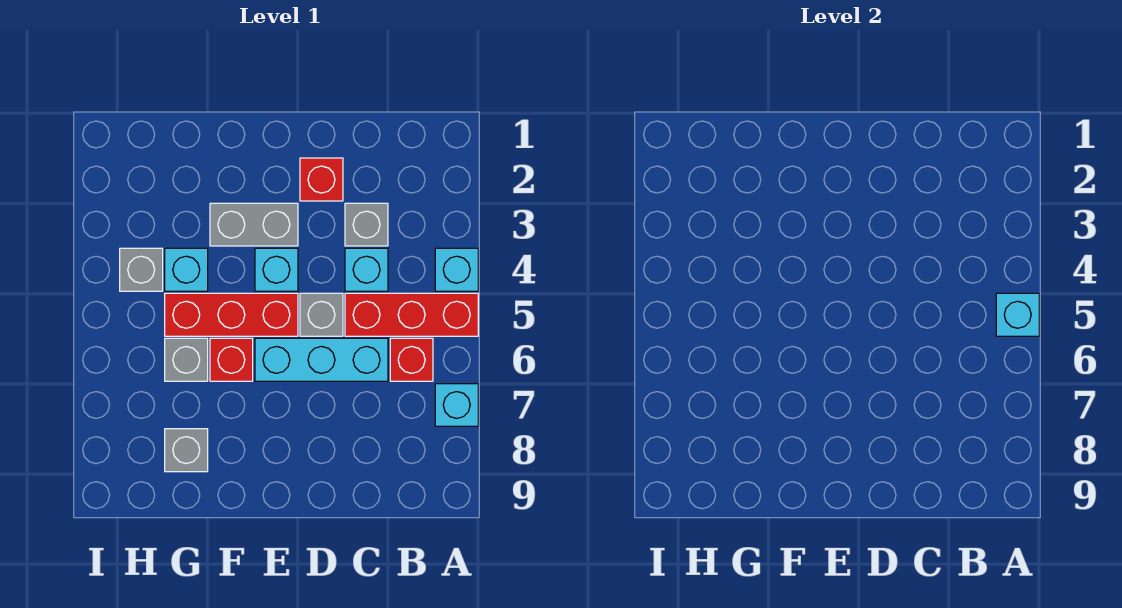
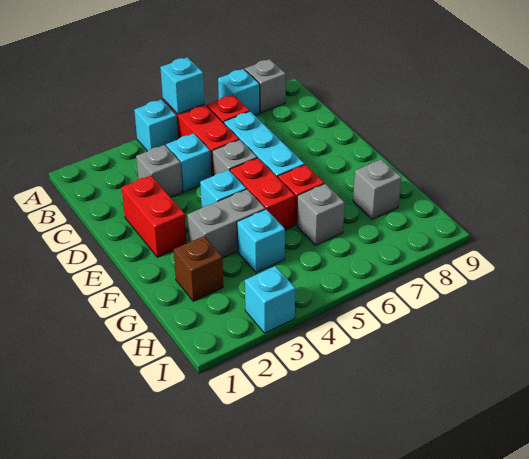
red brick D2 level 1 -> red brick D2:E2 level 1
grey brick E3:F3 level 1 -> grey brick F3:F4 level 1
red brick E5:G5 level 1 -> red brick E5:F5 level 1
none -> brown brick G2 level 1
grey brick H4 level 1 -> grey brick A8 level 1
none -> cyan brick I3 level 1

